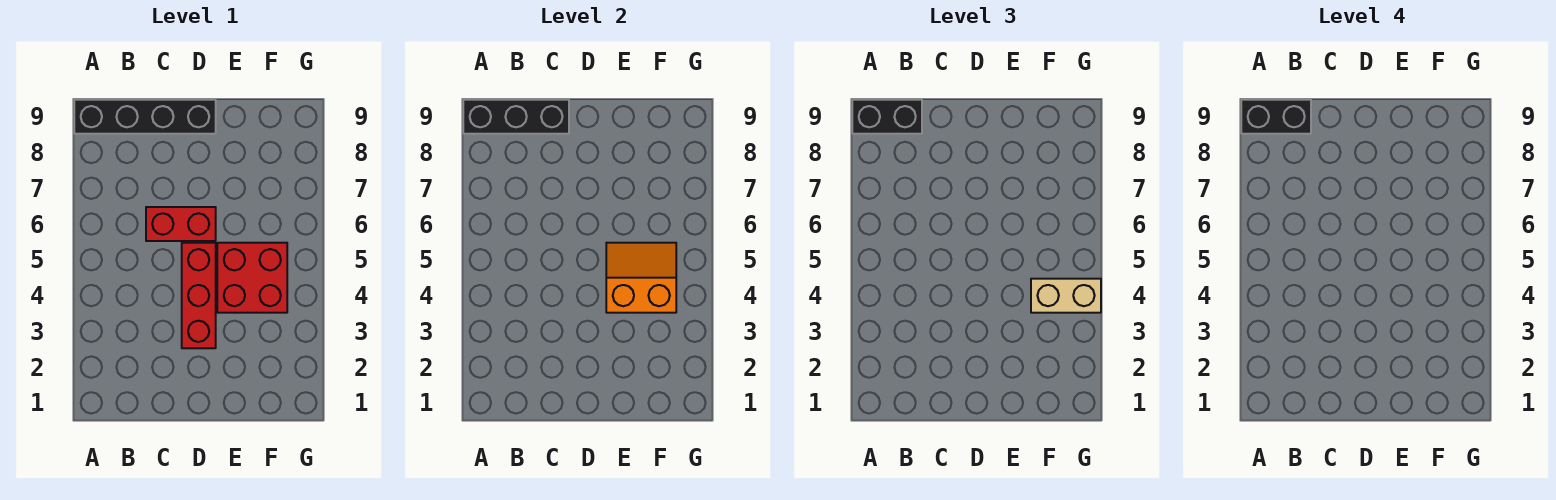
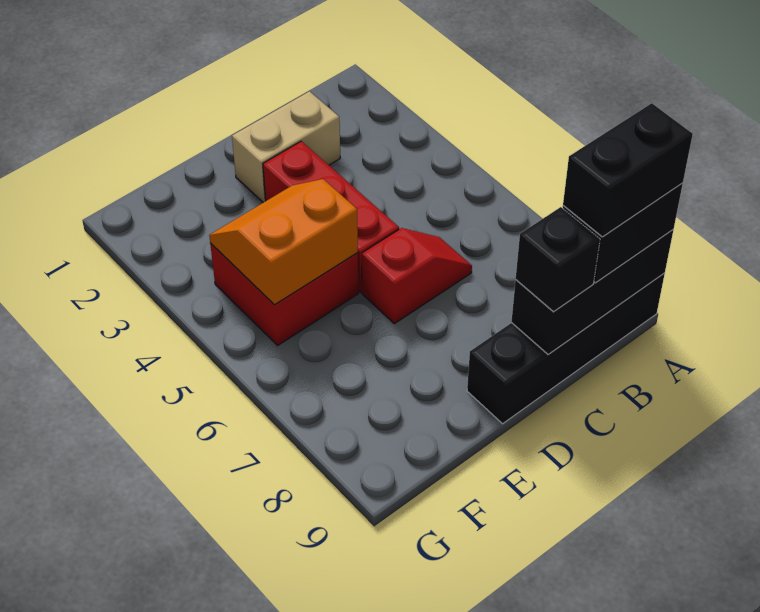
red brick C6:D6 level 1 -> red slope C6:D6 level 1 top D
none -> black brick C9 level 3
orange slope E4:F5 level 2 top 4 -> orange slope E4:F5 level 2 top 5
tan brick F4:G4 level 3 -> tan brick C2:D2 level 1

